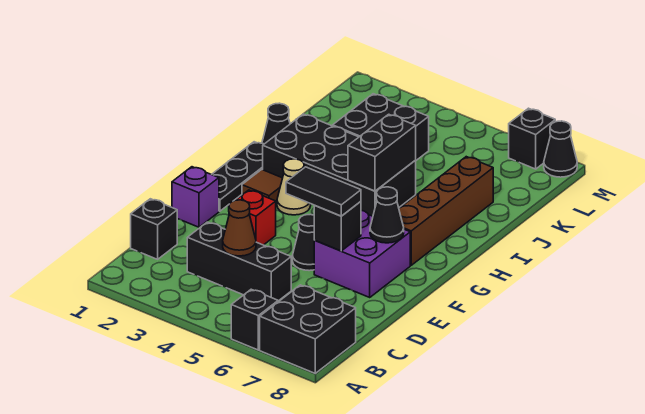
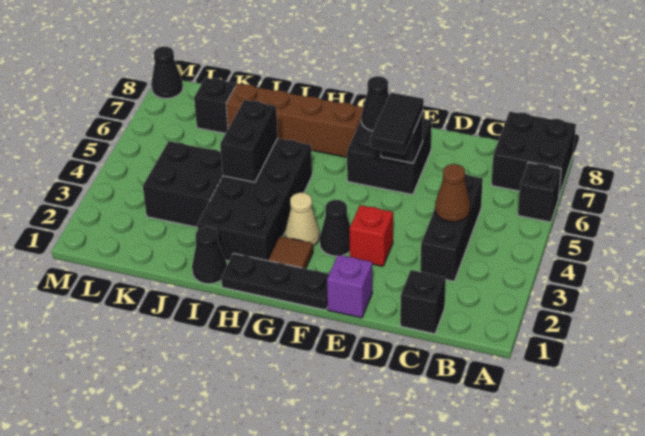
black cone E5 level 1 -> black cone F3 level 1
purple brick E6:F7 level 1 -> black brick E6:F7 level 1
black brick H5:I5 level 2 -> black brick I4:I5 level 2
black brick M7 level 1 -> black brick K7 level 1

